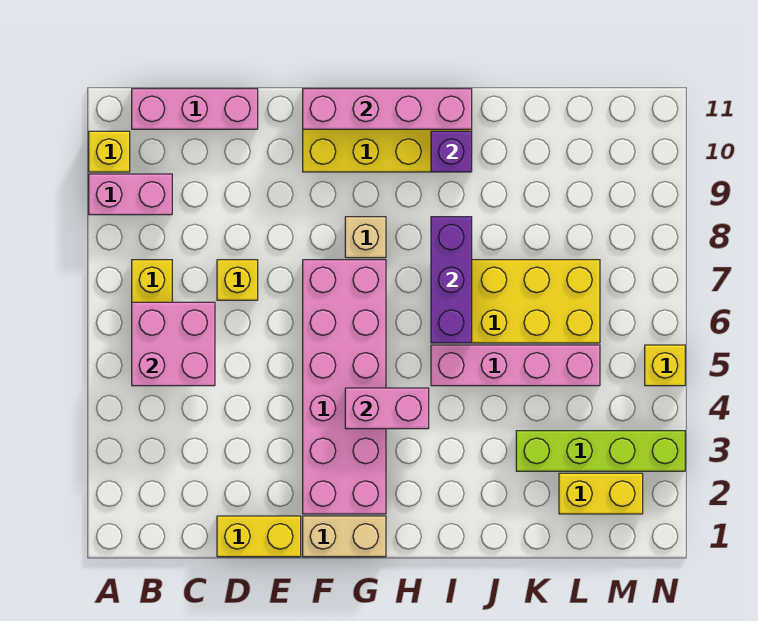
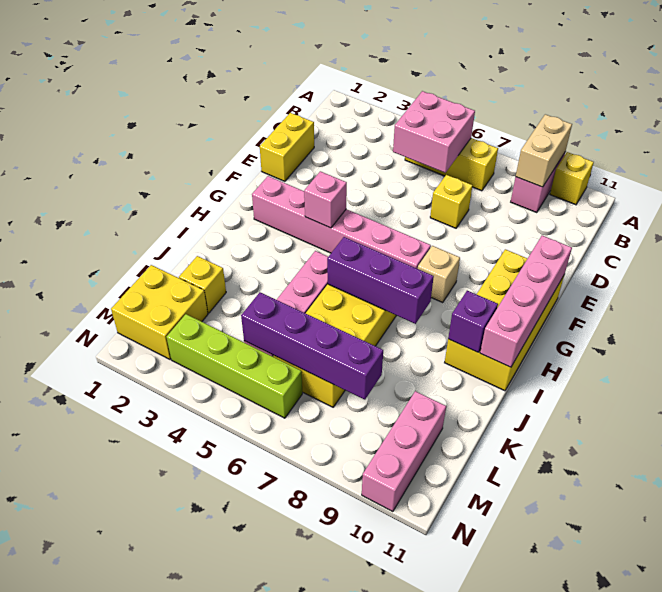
pink brick B11:D11 level 1 -> pink brick L10:N10 level 1
tan brick F1:G1 level 1 -> tan brick A9:B9 level 2
pink brick F2:G7 level 1 -> pink brick G2:G7 level 1
pink brick G4:H4 level 2 -> pink brick G4 level 2
lime brick K3:N3 level 1 -> lime brick M3:M6 level 1
yellow brick L2:M2 level 1 -> yellow brick L1:M2 level 1
none -> purple brick L5:L8 level 2
yellow brick N5 level 1 -> yellow brick K2 level 1

